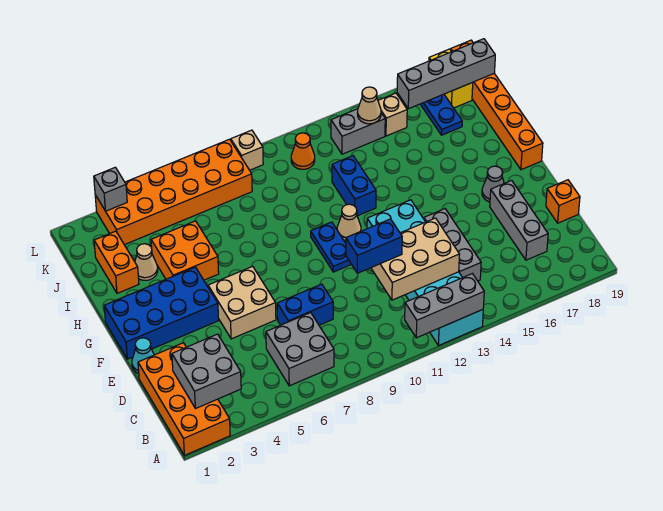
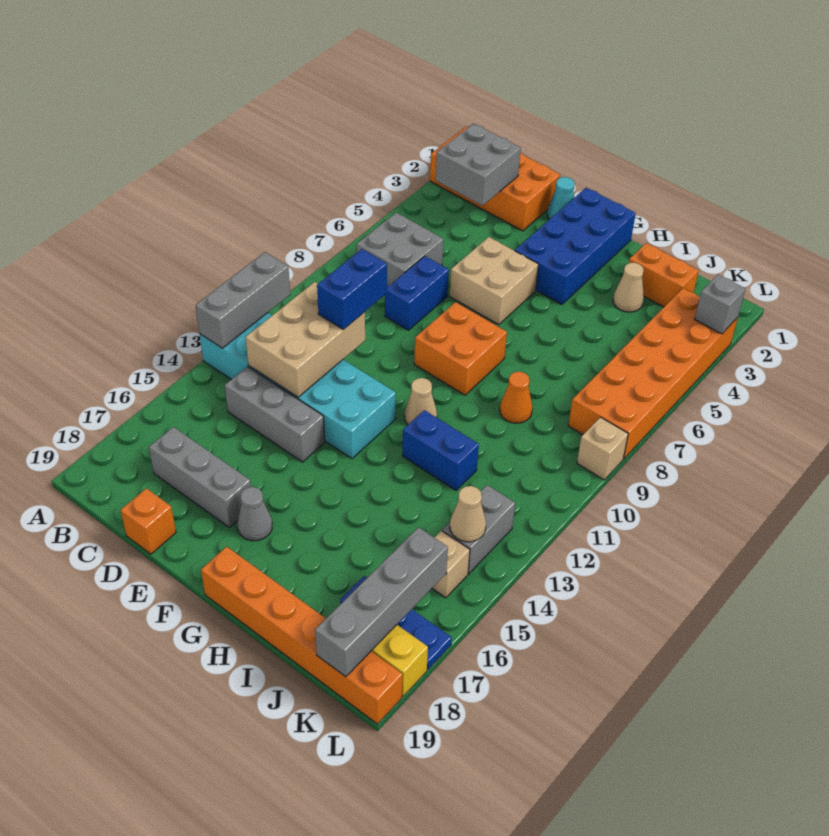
blue plate F10:G10 level 1 -> none
orange brick H4:I5 level 1 -> orange brick F8:G9 level 1
orange cone K11 level 1 -> orange cone I9 level 1

